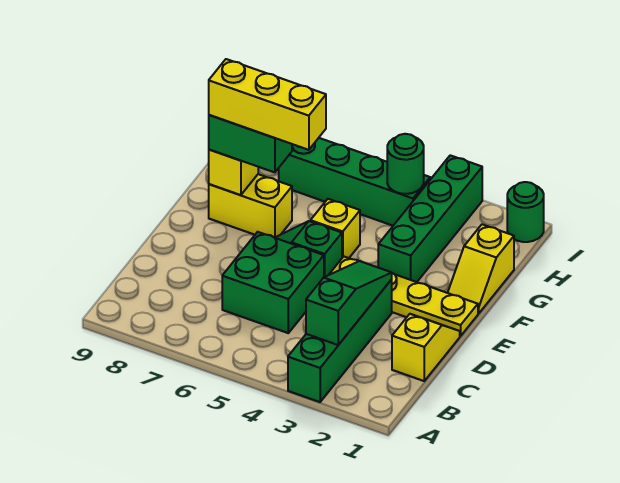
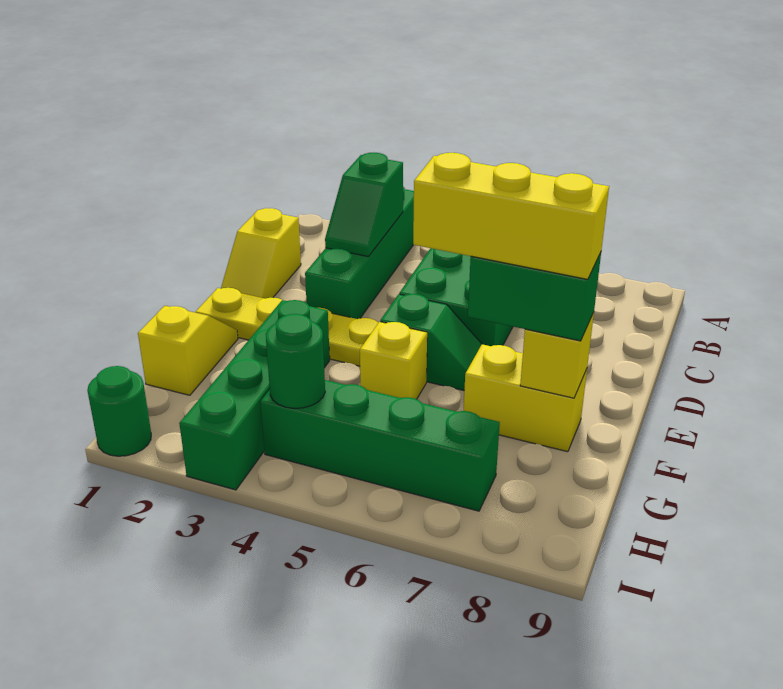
green slope B3:D3 level 2 top B -> green slope B3:C3 level 2 top B

